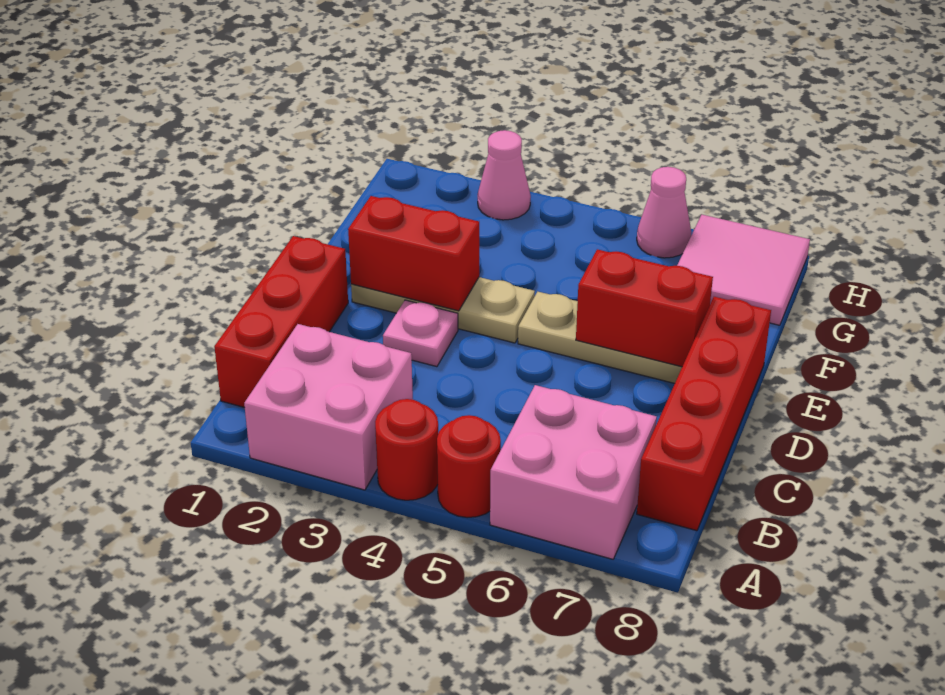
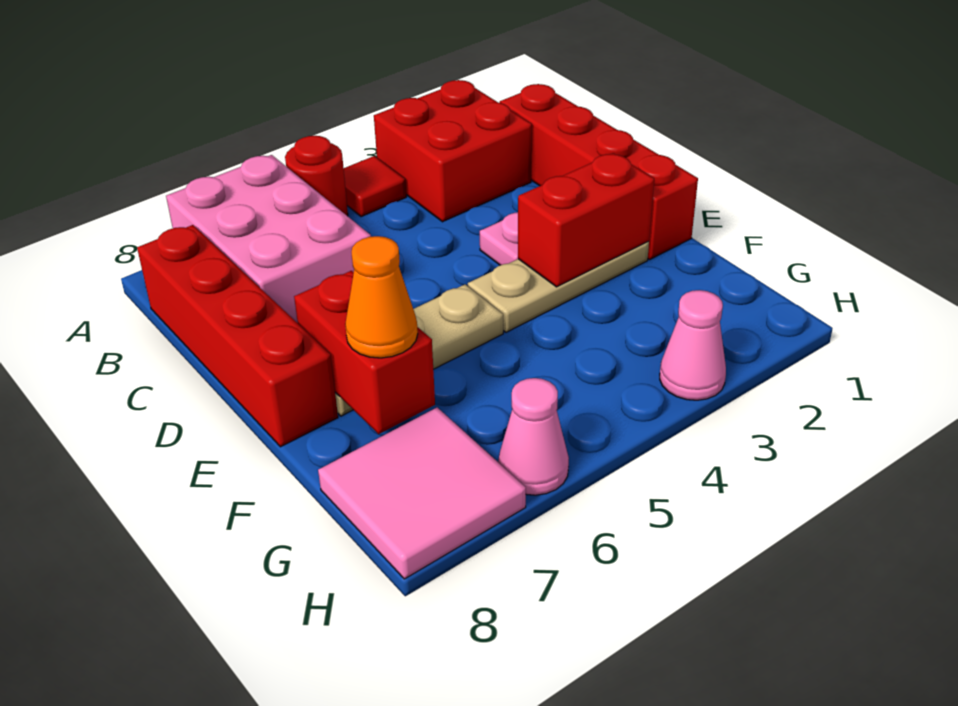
pink brick A2:B3 level 1 -> red brick A2:B3 level 1
red round brick A4 level 1 -> red tile A4 level 1
pink brick A6:B7 level 1 -> pink brick A6:C7 level 1
red brick B1:D1 level 1 -> red brick B1:E1 level 1
red brick E6:E7 level 2 -> red brick E7:F7 level 2
none -> orange cone F7 level 3

